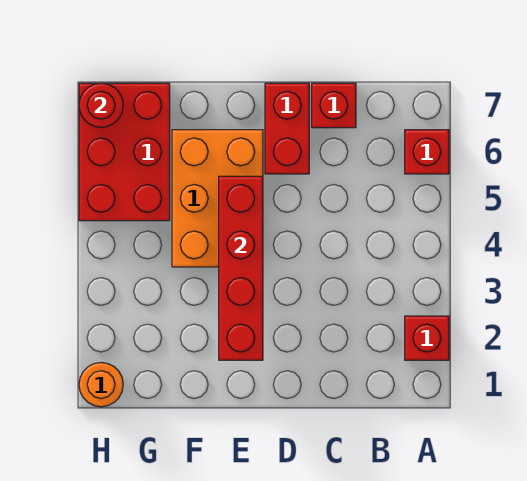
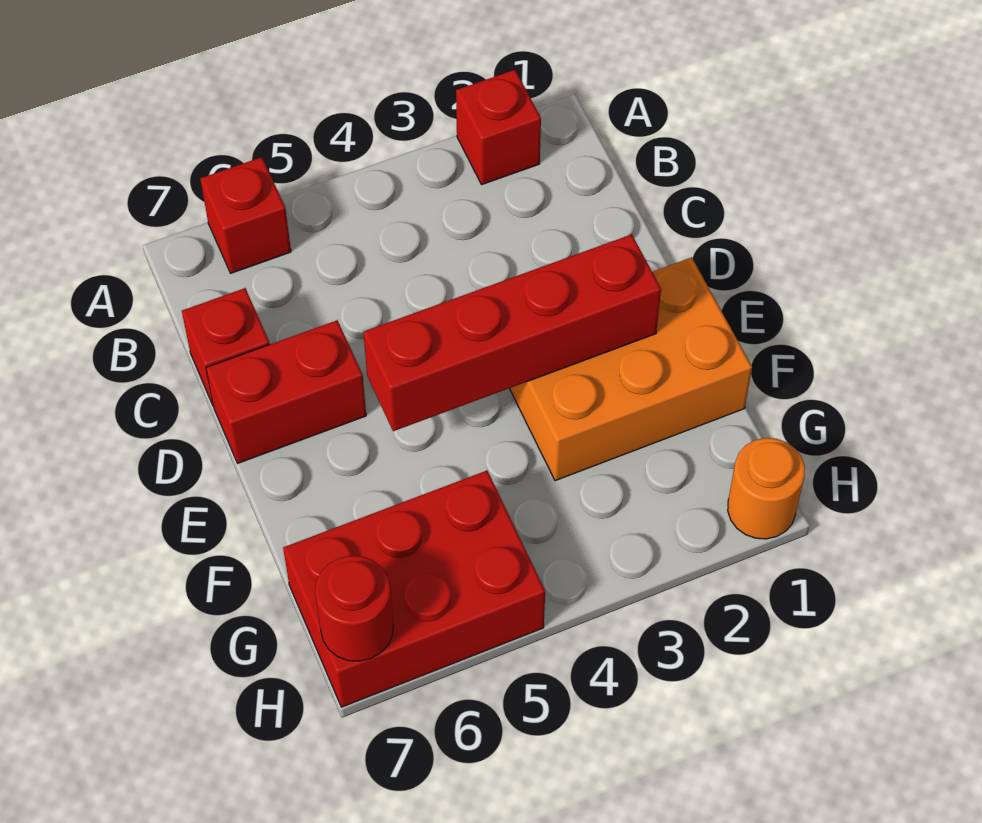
orange brick E4:F6 level 1 -> orange brick E1:F3 level 1

